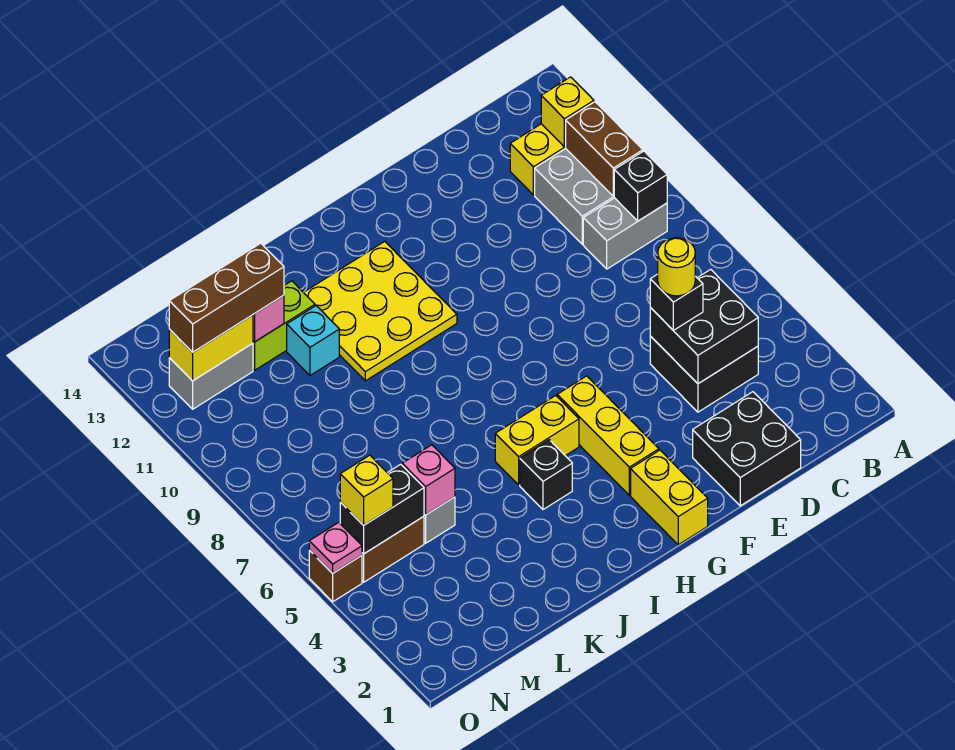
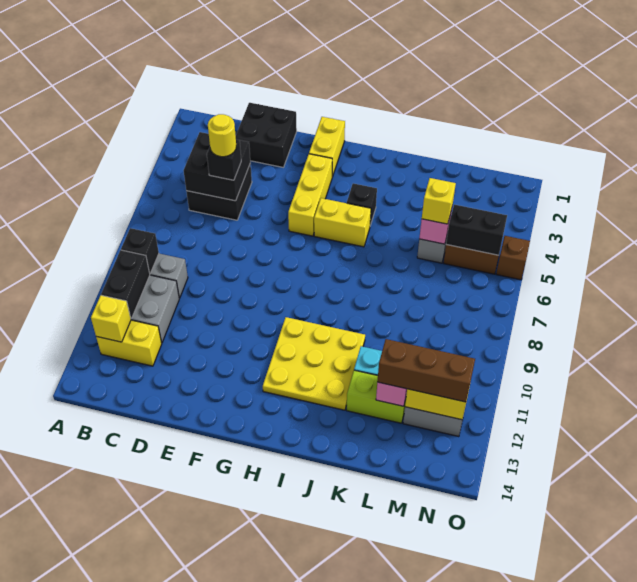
brown brick B10:B11 level 2 -> black brick B10:B11 level 2
yellow brick N5 level 3 -> yellow brick L5 level 3
pink plate O5 level 2 -> none

